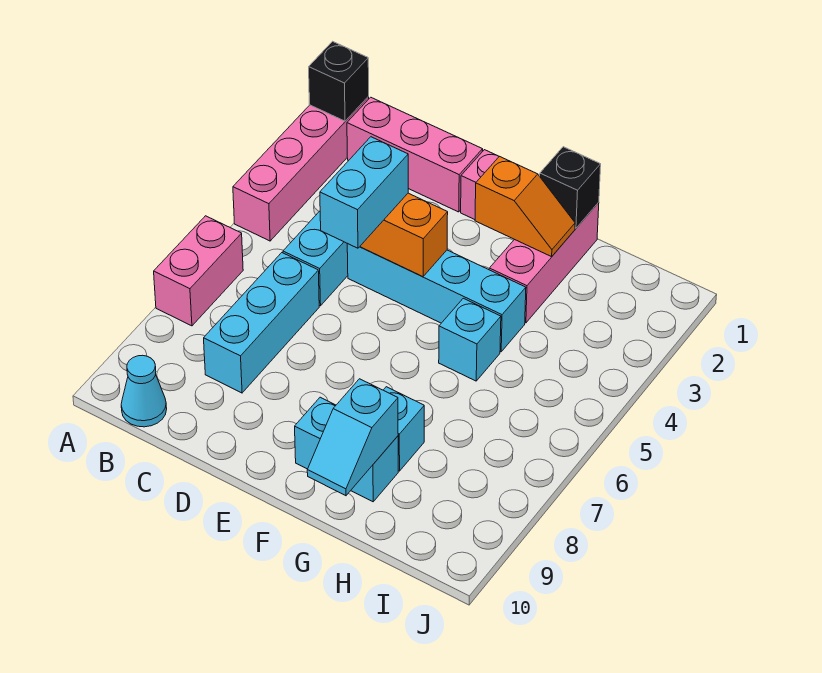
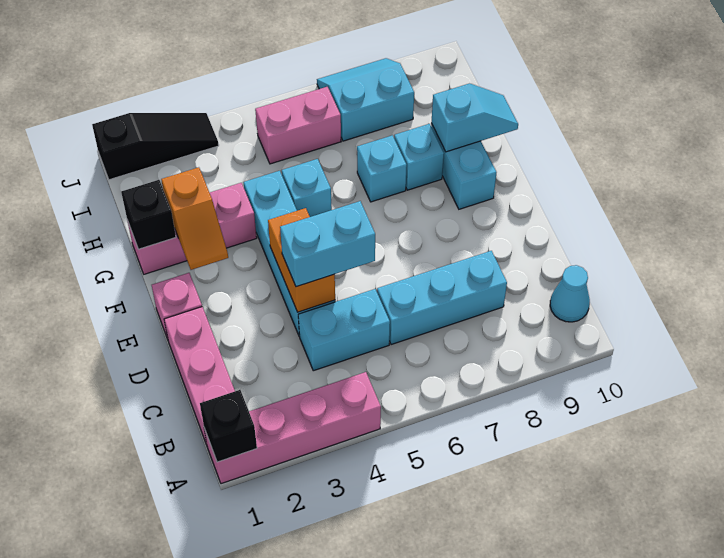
pink brick A6:A7 level 1 -> pink brick I5:I6 level 1
orange slope F2:G2 level 2 top F -> orange slope F2:G2 level 2 top G
none -> cyan brick G7 level 1
none -> cyan slope I7:J8 level 1 top I
none -> black slope J1:J3 level 1 top 1

